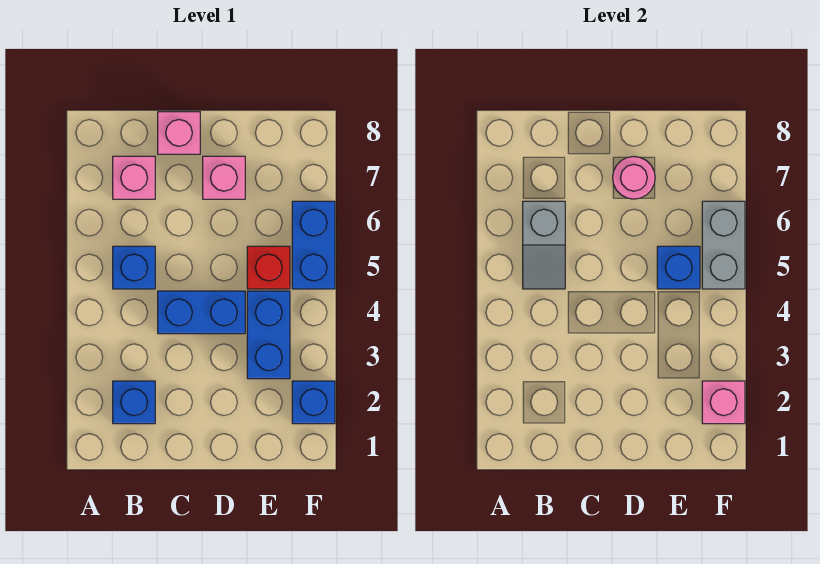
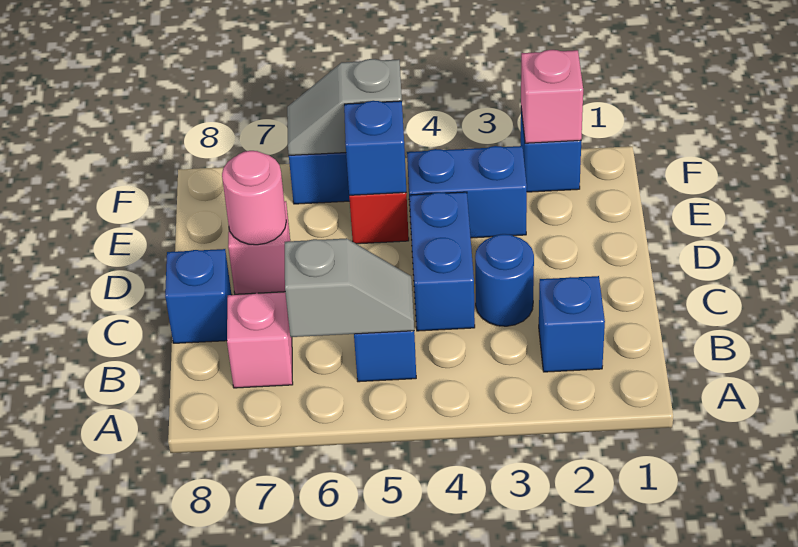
none -> blue round brick C3 level 1
pink brick C8 level 1 -> blue brick C8 level 1
grey brick F5:F6 level 2 -> grey slope F5:F6 level 2 top 5

